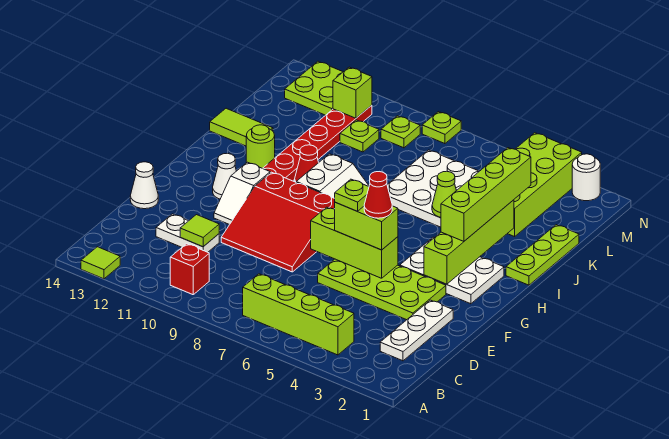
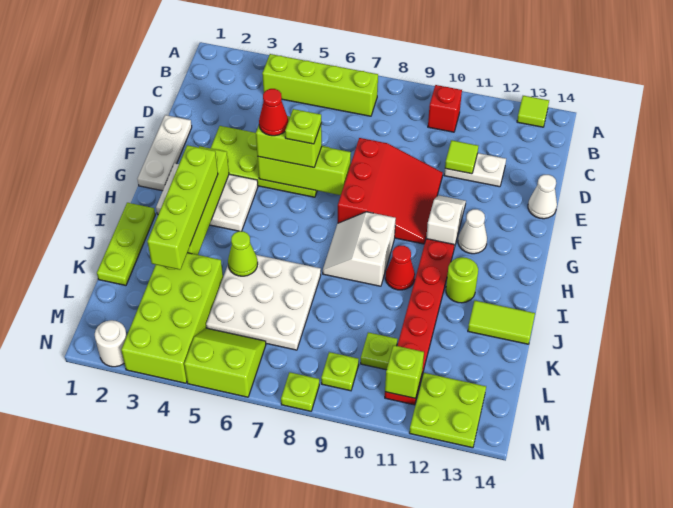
white plate C2:E2 level 1 -> white plate E1:G1 level 1
red slope E8:G10 level 1 top G -> red slope E8:G10 level 1 top 8
none -> lime slope M5:N6 level 1 top N

